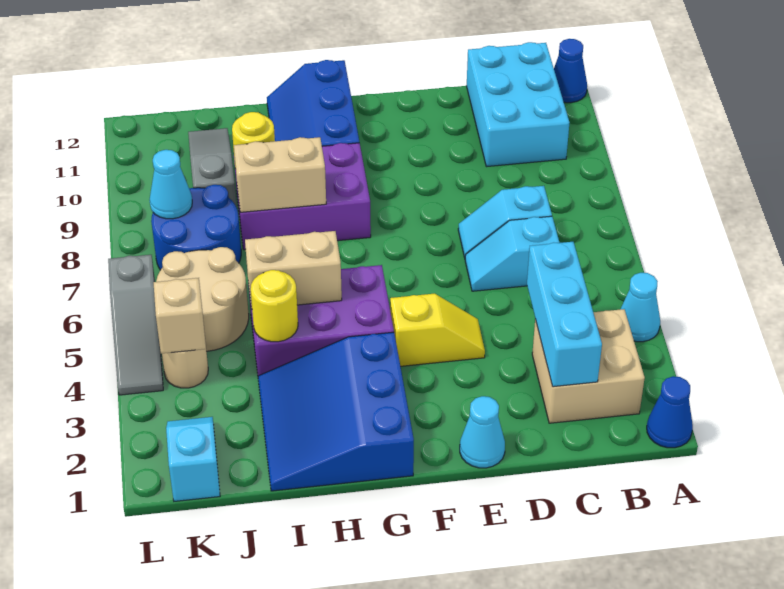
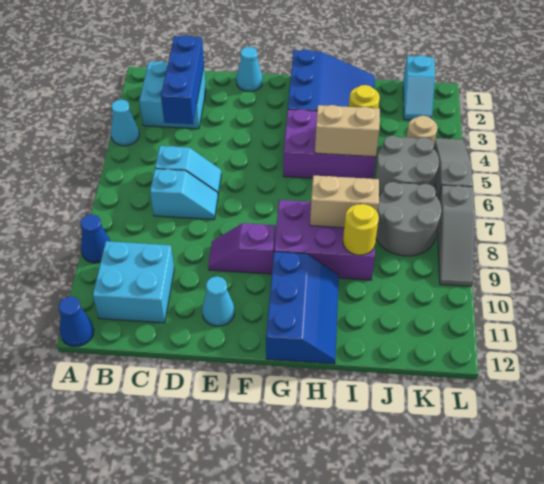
blue cone A1 level 1 -> blue cone A9 level 1
tan brick B2:C3 level 1 -> cyan brick B2:C3 level 1
cyan brick B10:C12 level 1 -> cyan brick B10:C11 level 1
cyan brick C2:C4 level 2 -> blue brick C2:C4 level 2
yellow slope E4:F4 level 1 top F -> none
none -> purple slope E9:F9 level 1 top F
tan round brick J5:K6 level 1 -> grey round brick J5:K6 level 1
blue round brick J7:K8 level 1 -> grey round brick J7:K8 level 1
grey slope J9:J11 level 1 top 9 -> grey slope L7:L9 level 1 top 7
tan brick K4 level 2 -> none
cyan cone K8 level 2 -> cyan cone E11 level 1

